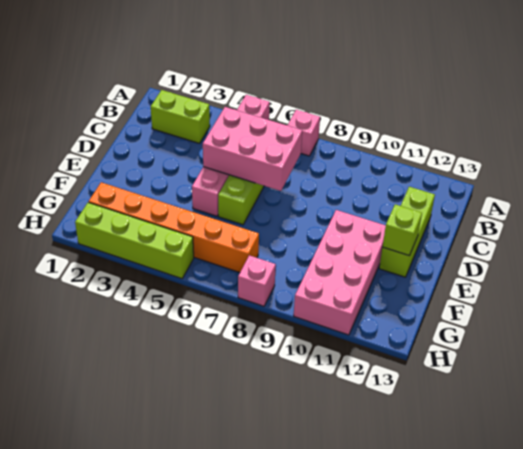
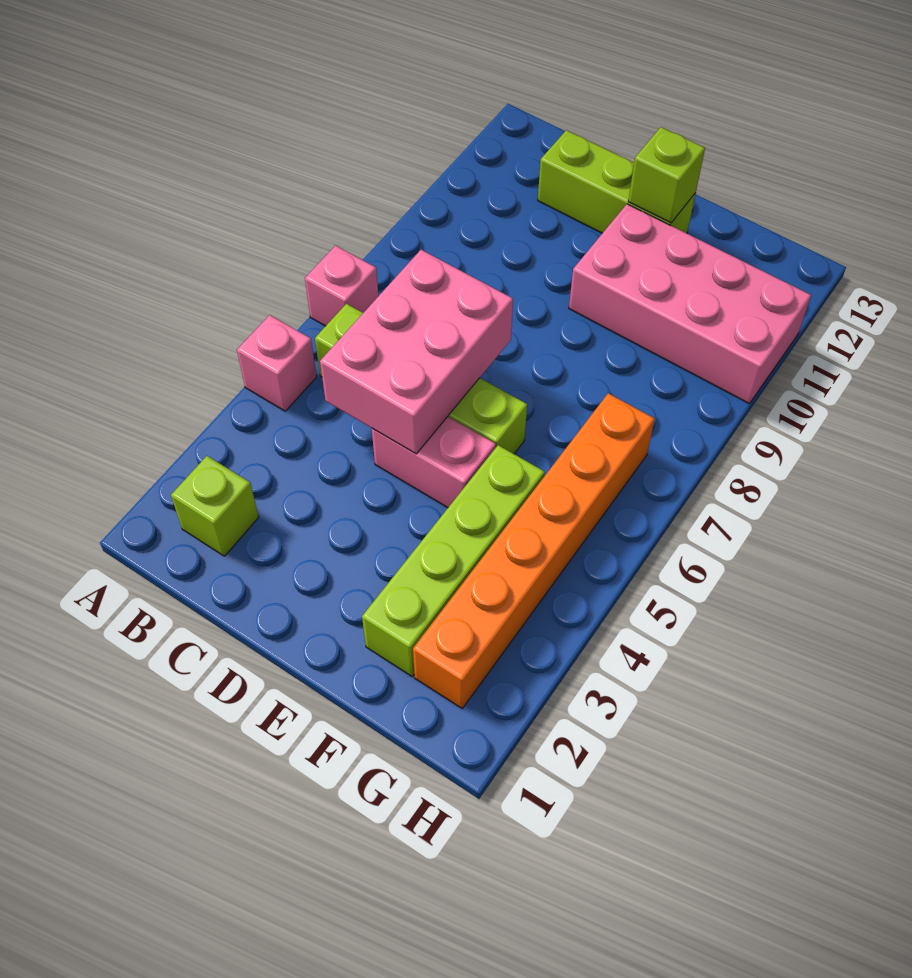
lime brick B2:B3 level 1 -> lime brick B2 level 1
lime brick H2:H5 level 1 -> lime brick F2:F5 level 1
pink brick H8 level 1 -> none

